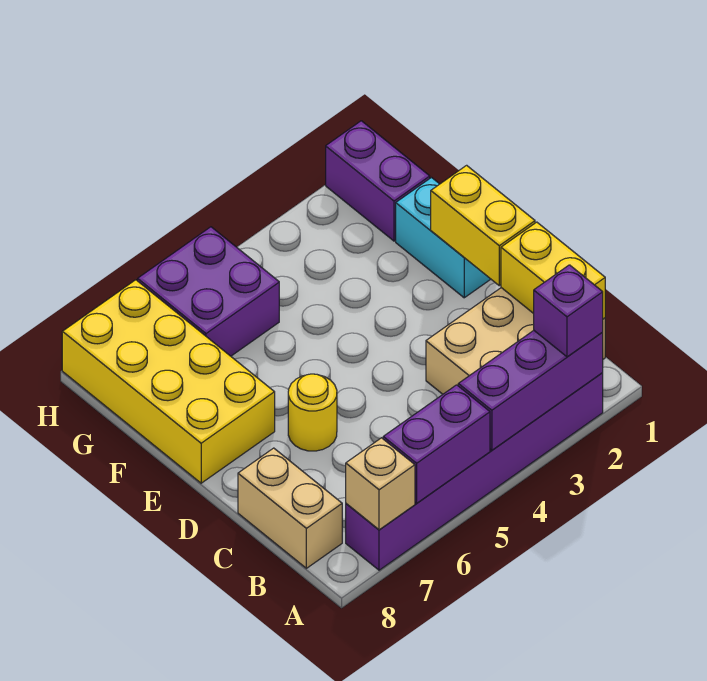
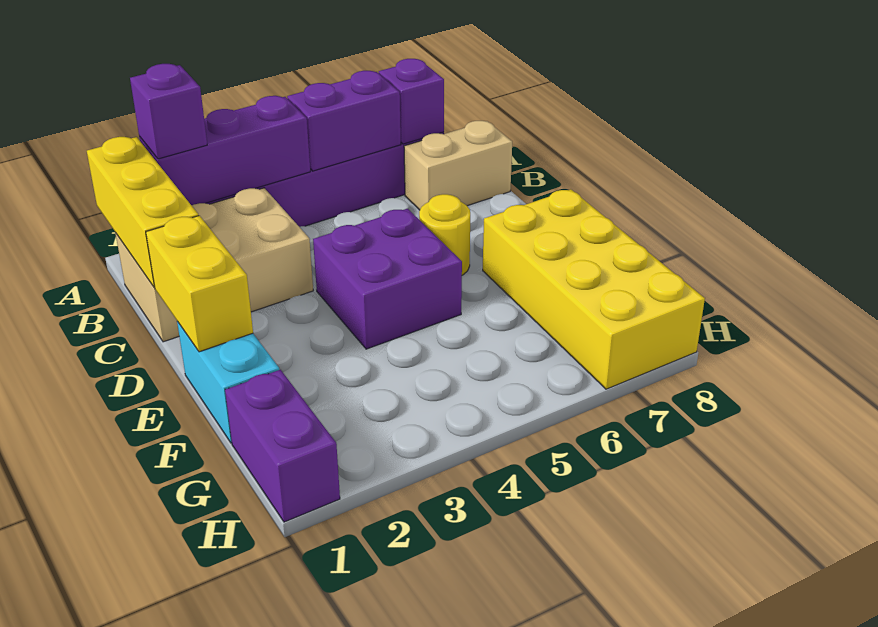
tan brick A7 level 2 -> purple brick A7 level 2
yellow brick B1:C1 level 2 -> yellow brick A1:C1 level 2
tan brick B8:C8 level 1 -> tan brick B7:B8 level 1
purple brick G5:H6 level 1 -> purple brick D4:E5 level 1

